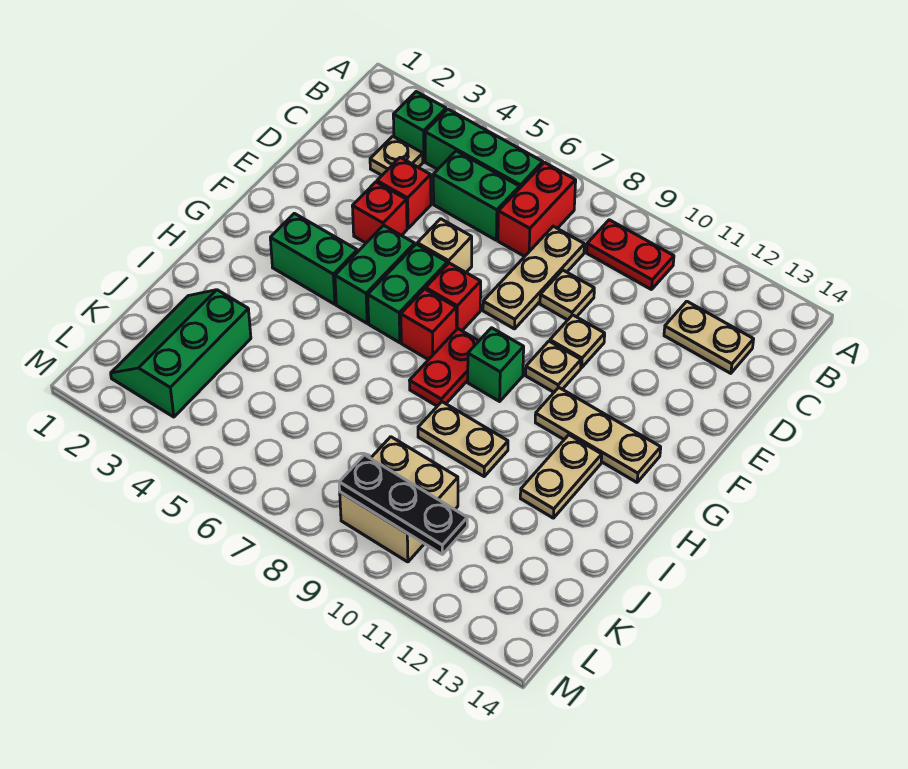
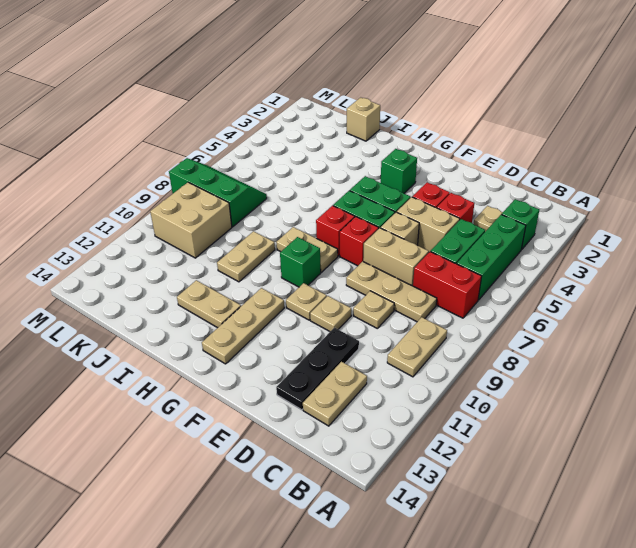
red plate B9:B10 level 1 -> tan plate B9:B10 level 1
none -> tan brick D5:E5 level 1
none -> tan brick D7:E7 level 1
green brick G3:G4 level 1 -> green brick G3 level 1
red plate G8:H8 level 1 -> tan plate G8:H8 level 1
none -> tan brick J1 level 1
green slope J2:L3 level 1 top 3 -> green slope K7:M8 level 1 top 8
black plate L9:L11 level 2 -> black plate D11:D13 level 1

